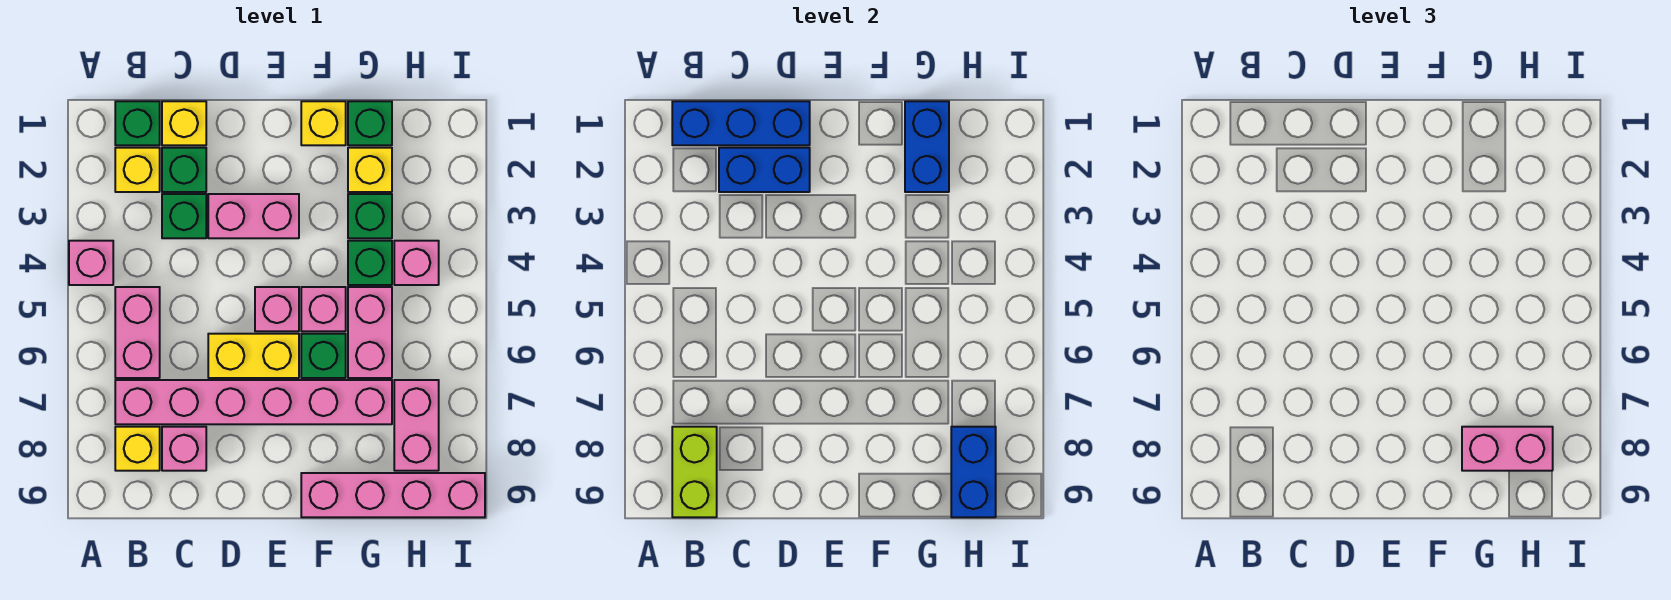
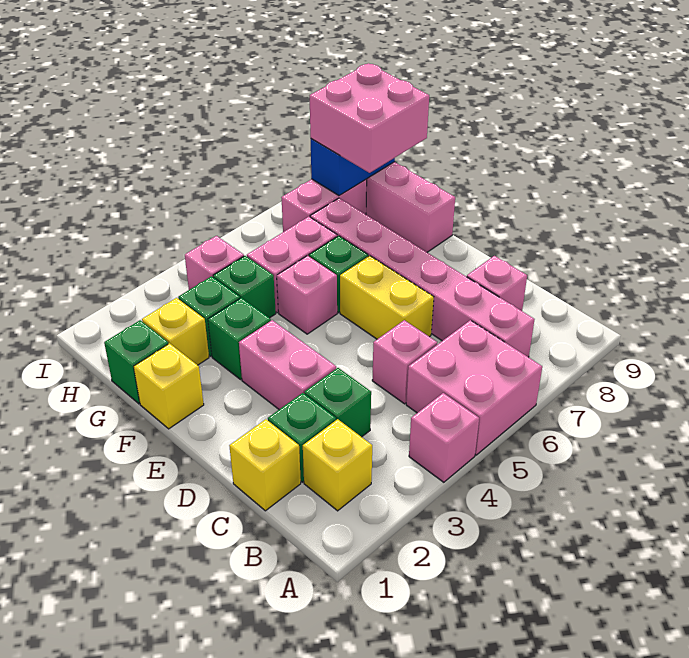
green brick B1 level 1 -> green brick F3 level 1
blue brick B1:D1 level 2 -> none
pink brick B5:B6 level 1 -> pink brick A5:B6 level 1
yellow brick B8 level 1 -> none
lime brick B8:B9 level 2 -> none
blue brick C2:D2 level 2 -> none
pink brick E5 level 1 -> pink brick C5 level 1
blue brick G1:G2 level 2 -> none
pink brick G8:H8 level 3 -> pink brick G8:H9 level 3

